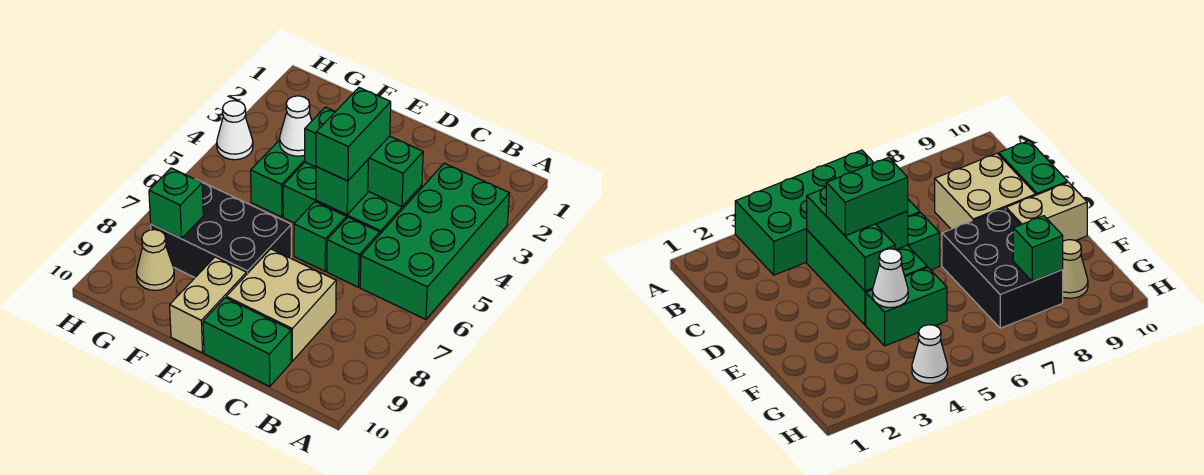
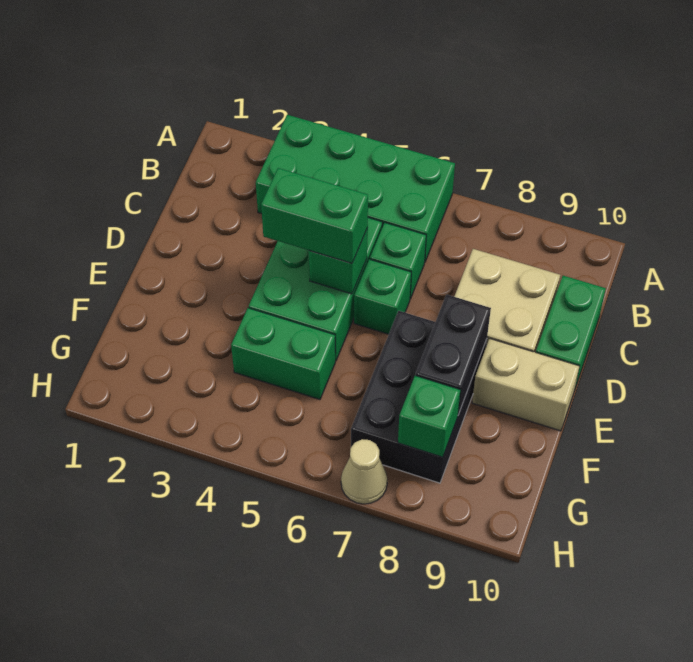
green brick C4:E4 level 2 -> none
none -> black brick E8:F8 level 2
white cone F4 level 2 -> none
tan cone G9 level 1 -> tan cone H7 level 1
white cone H4 level 1 -> none

